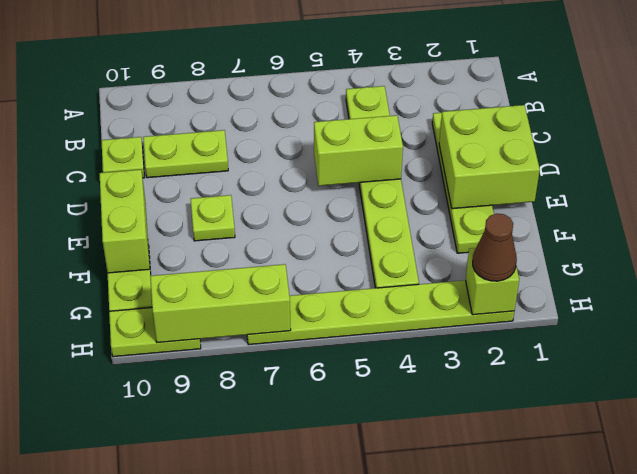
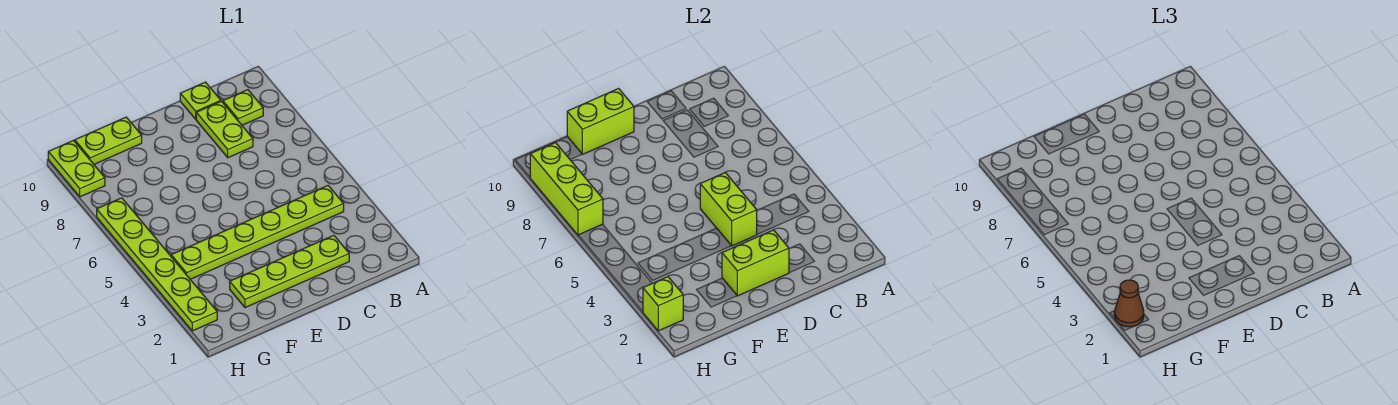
lime brick D1:E2 level 2 -> lime brick D2:E2 level 2
lime plate E8 level 1 -> lime plate B9 level 1

